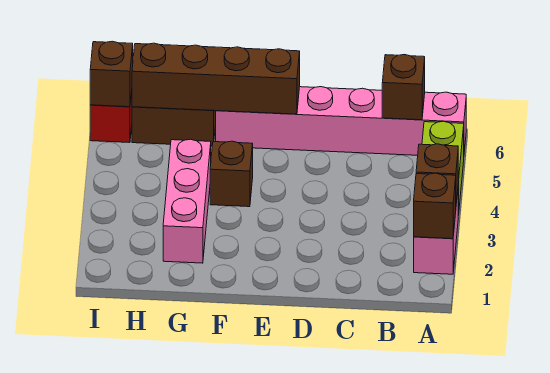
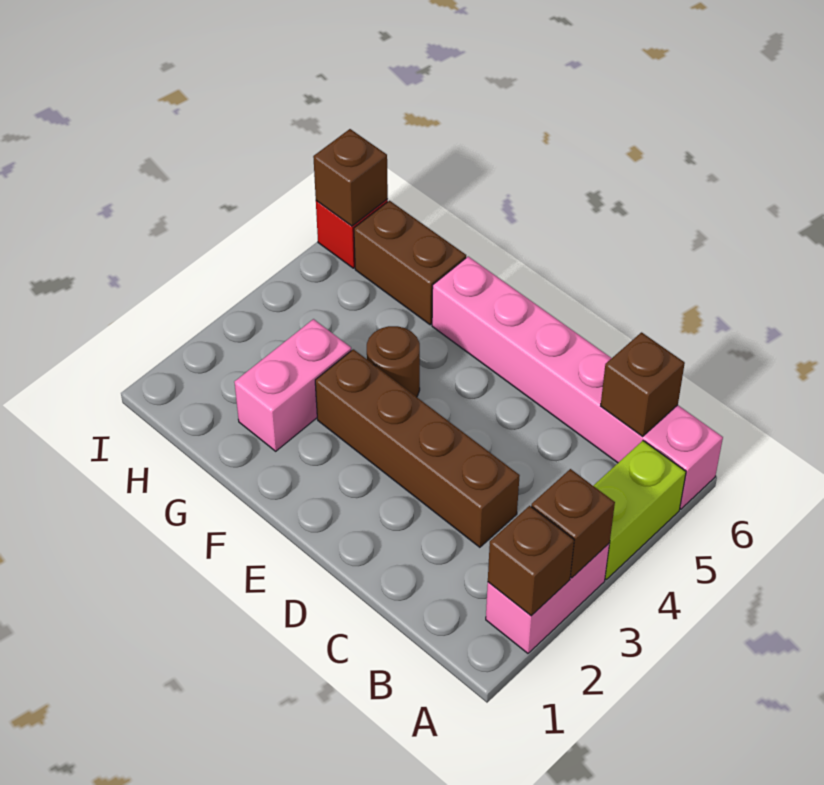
brown brick E6:H6 level 2 -> brown brick C3:F3 level 1
brown brick F4 level 1 -> brown round brick F4 level 1
pink brick G2:G4 level 1 -> pink brick G2:G3 level 1

